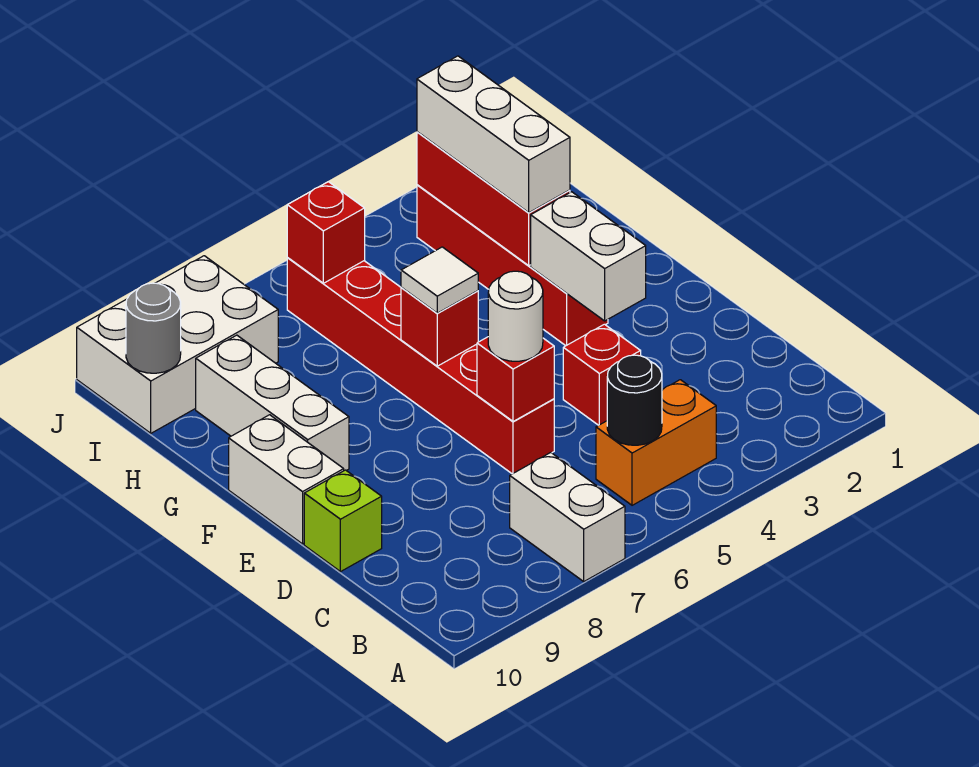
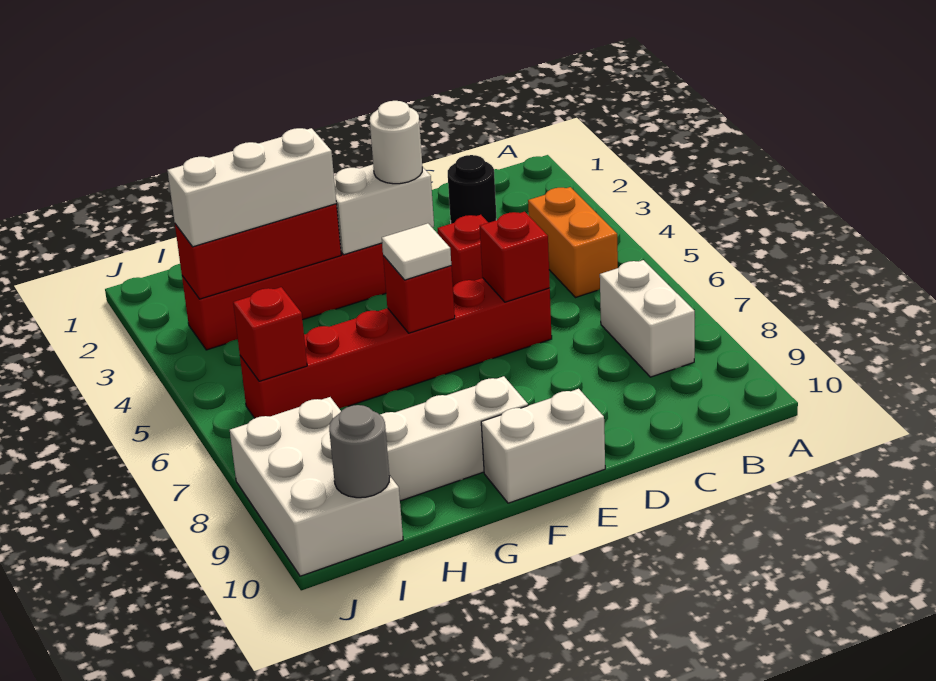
white brick A7:B7 level 1 -> white brick B7:B8 level 1
black round brick B5 level 2 -> black round brick C2 level 1
white round brick D6 level 3 -> white round brick E3 level 3
lime brick D10 level 1 -> none

